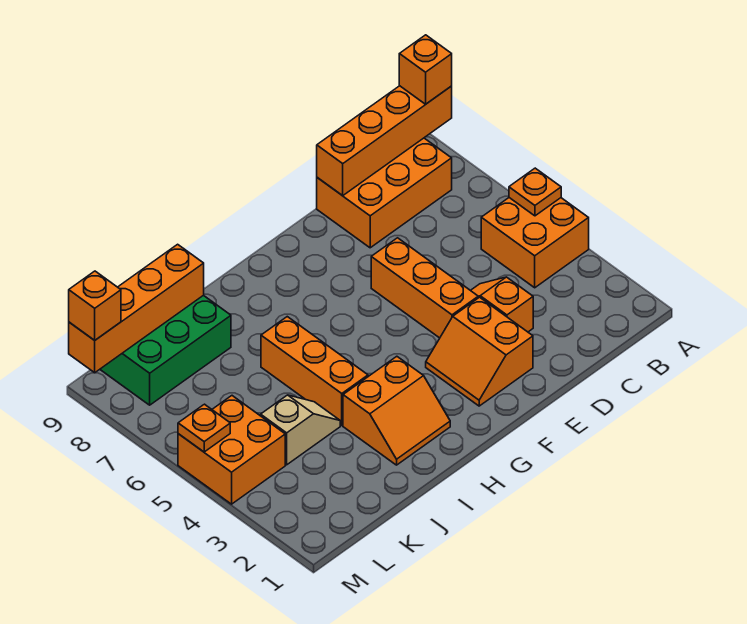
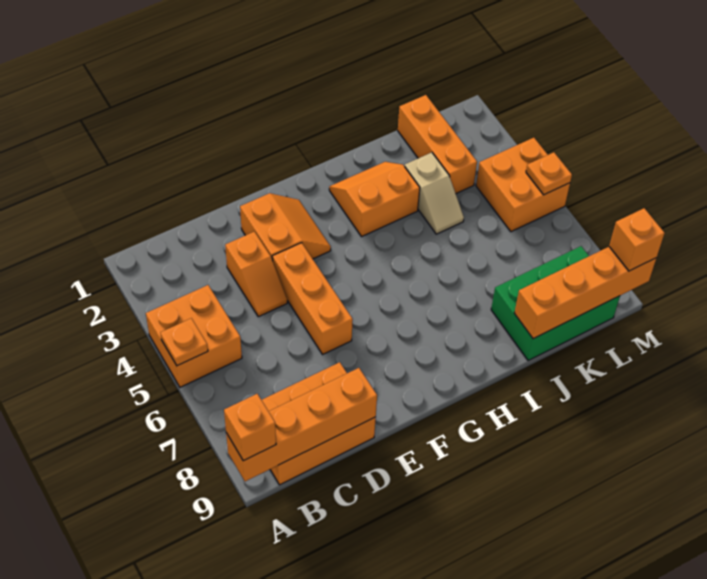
orange brick I4:I6 level 1 -> orange brick K1:K3 level 1
tan slope J4:K4 level 1 top K -> tan slope J3:J4 level 1 top 3

